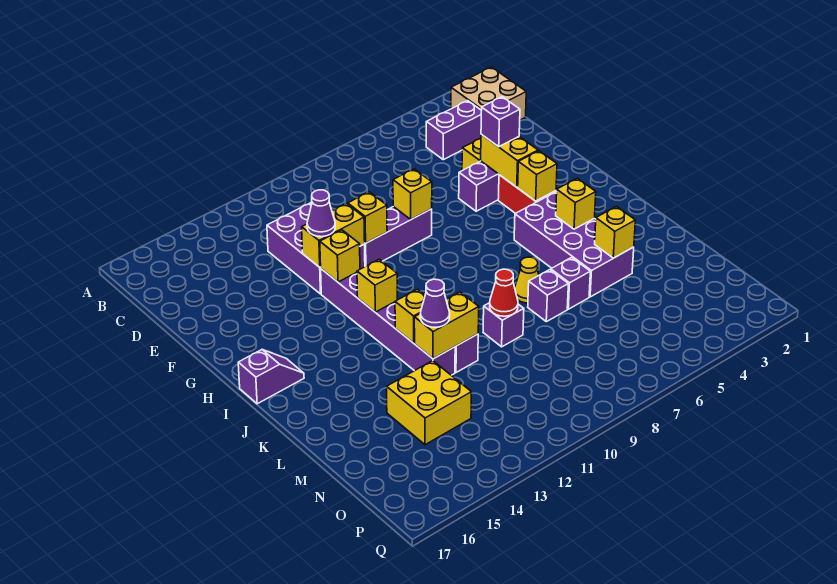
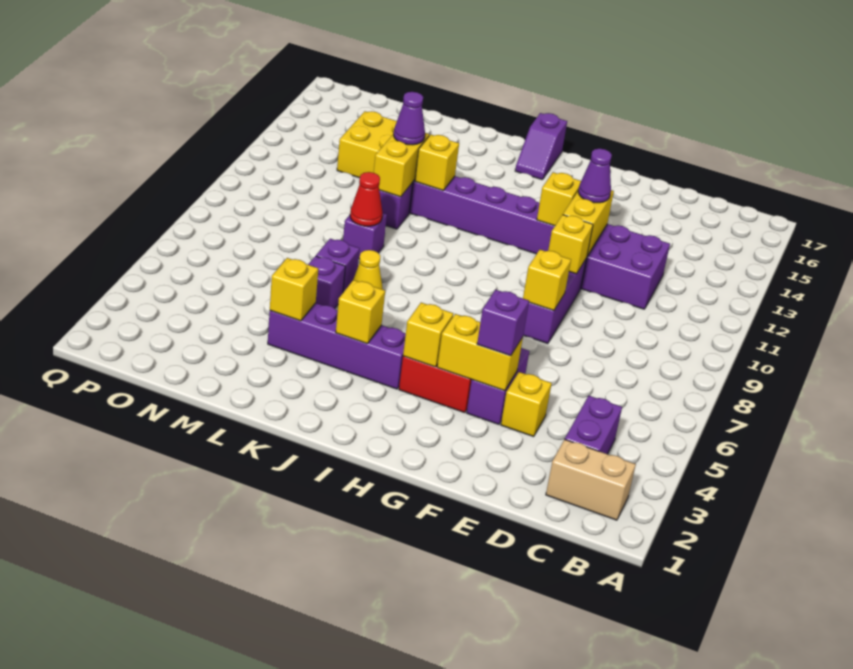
tan brick B1:C2 level 1 -> tan brick B2:C2 level 1
purple brick I4:L5 level 1 -> purple brick I4:L4 level 1
yellow brick I12 level 2 -> none

